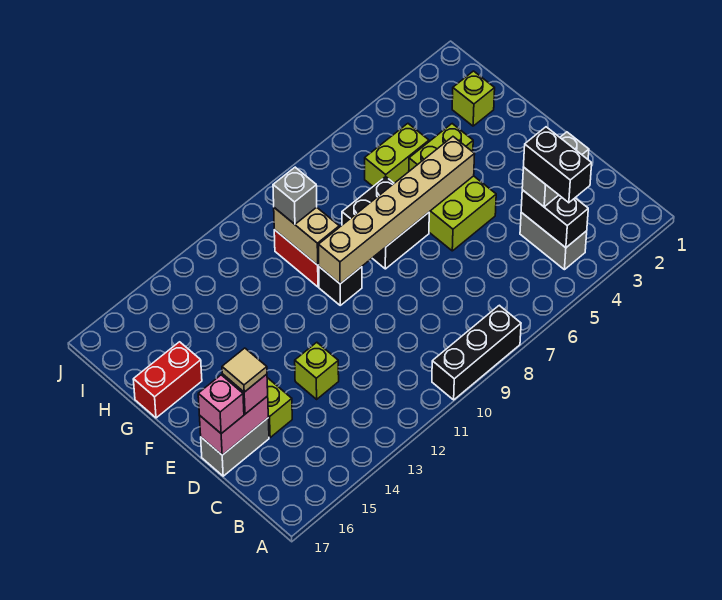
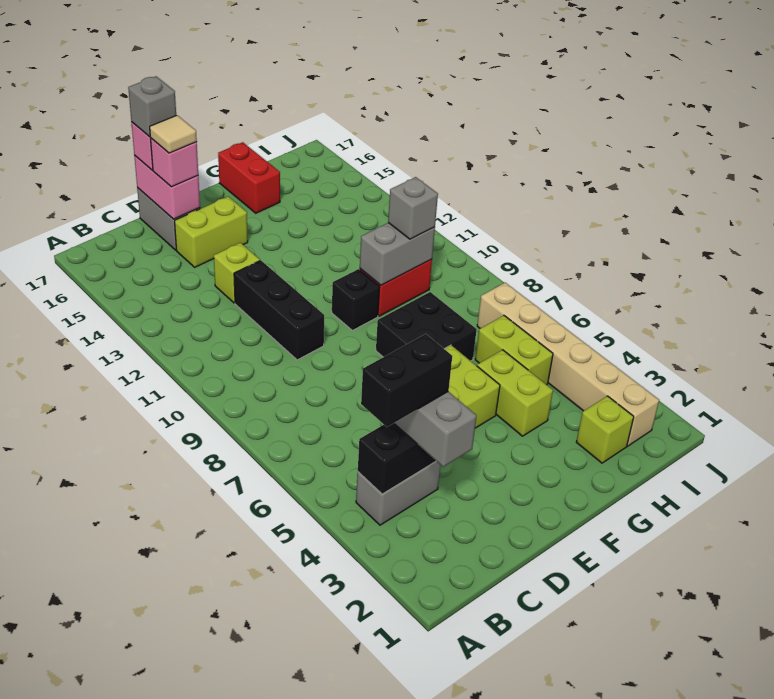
black brick A8:A10 level 1 -> black brick D10:D12 level 1
none -> grey brick D17 level 4
tan brick F5:F10 level 2 -> tan brick I2:I7 level 1
tan brick G10:H10 level 2 -> grey brick G10:H10 level 2

